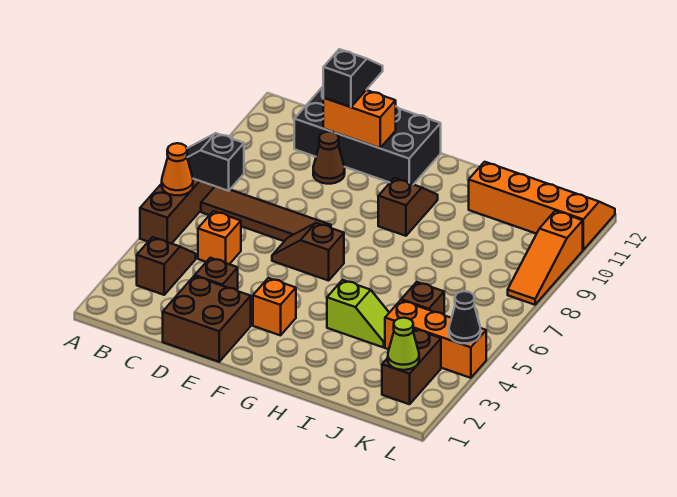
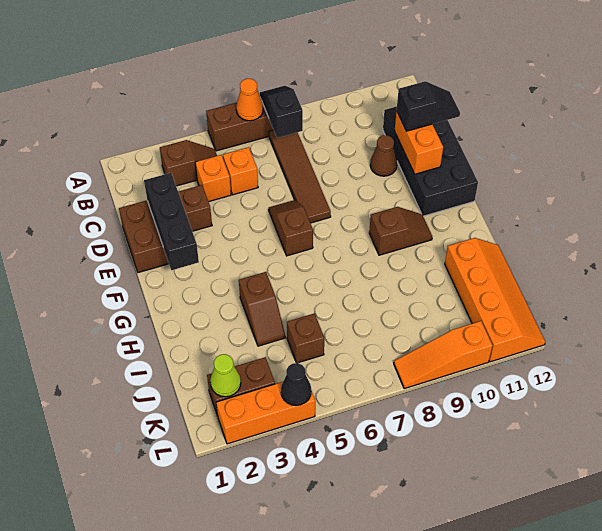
none -> black brick D2:F2 level 2
orange brick F3 level 1 -> orange brick C4 level 1
lime slope H4:I4 level 1 top H -> brown slope H4:I4 level 1 top H
orange brick J4:L4 level 1 -> orange brick L2:L4 level 1

